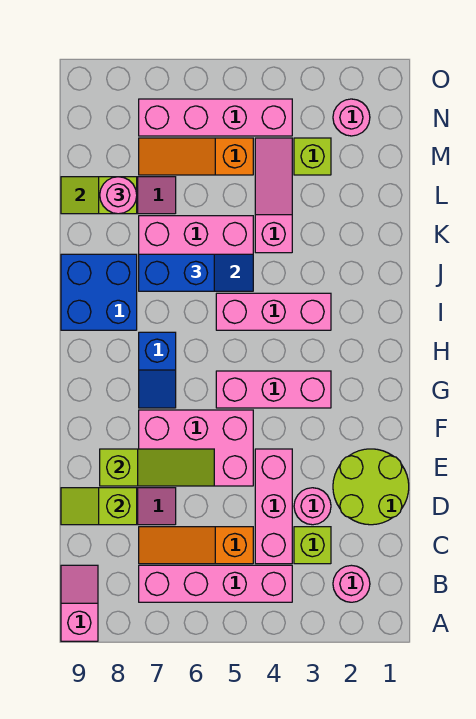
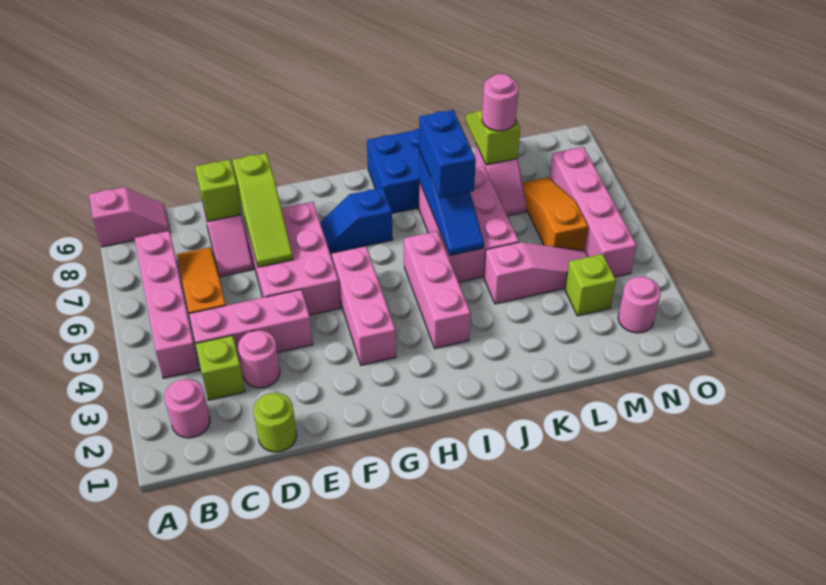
lime round brick D1:E2 level 1 -> lime round brick D1 level 1

